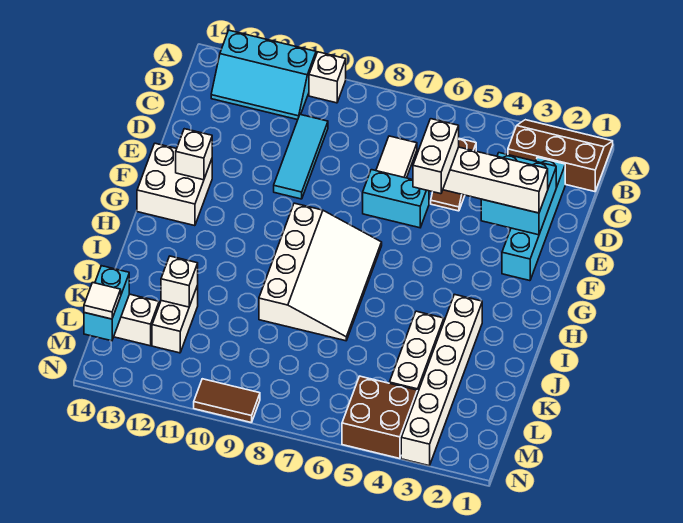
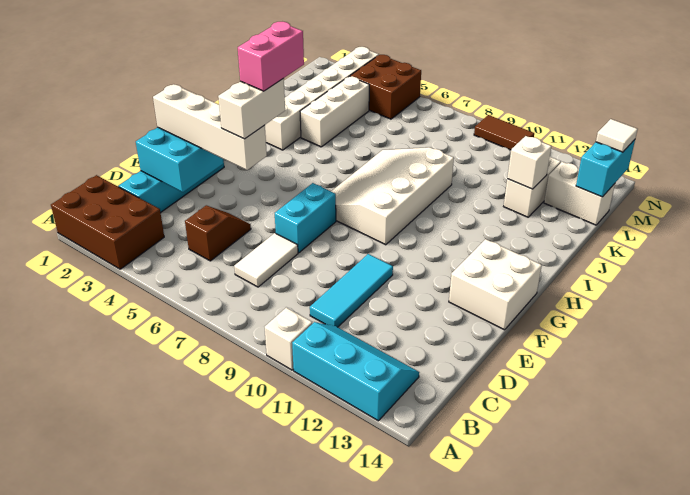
brown slope A1:B3 level 1 top B -> brown brick A1:B3 level 1
cyan brick E6:E7 level 1 -> cyan brick E7:F7 level 1
none -> pink brick F5:G5 level 5
white brick F13 level 2 -> none

